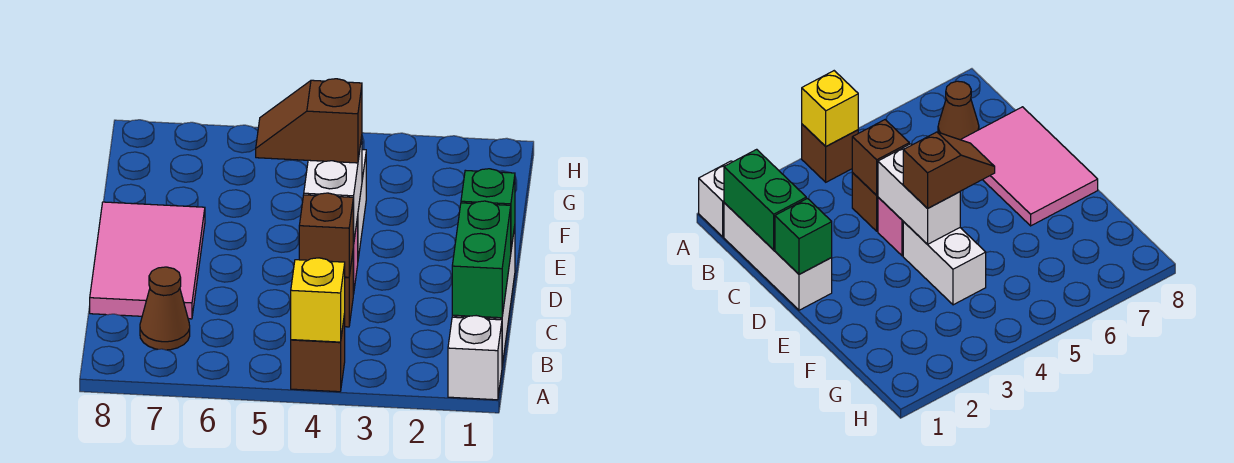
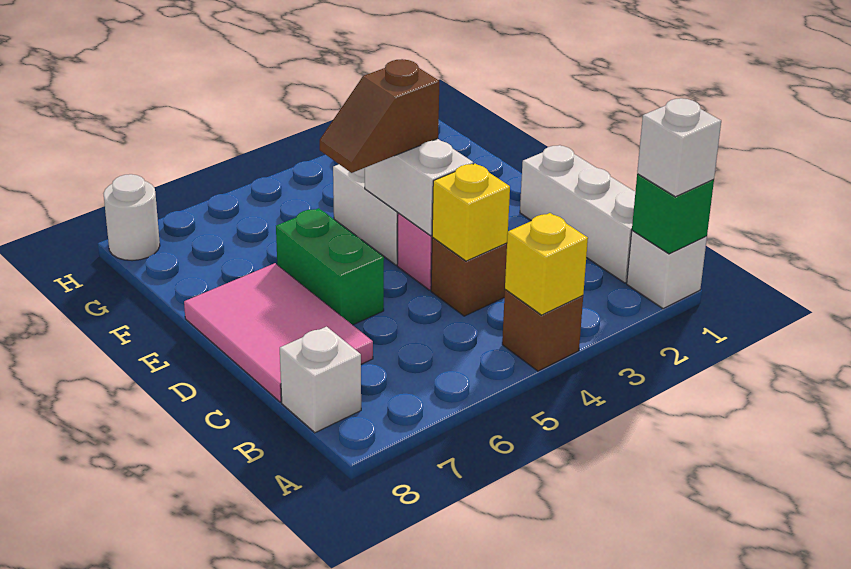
none -> white brick A1 level 3
green brick B1:C1 level 2 -> green brick D6:E6 level 1
brown cone B7 level 1 -> none
none -> white brick B8 level 1
brown brick C4 level 2 -> yellow brick C4 level 2
green brick D1 level 2 -> green brick A1 level 2
none -> white round brick H8 level 1

